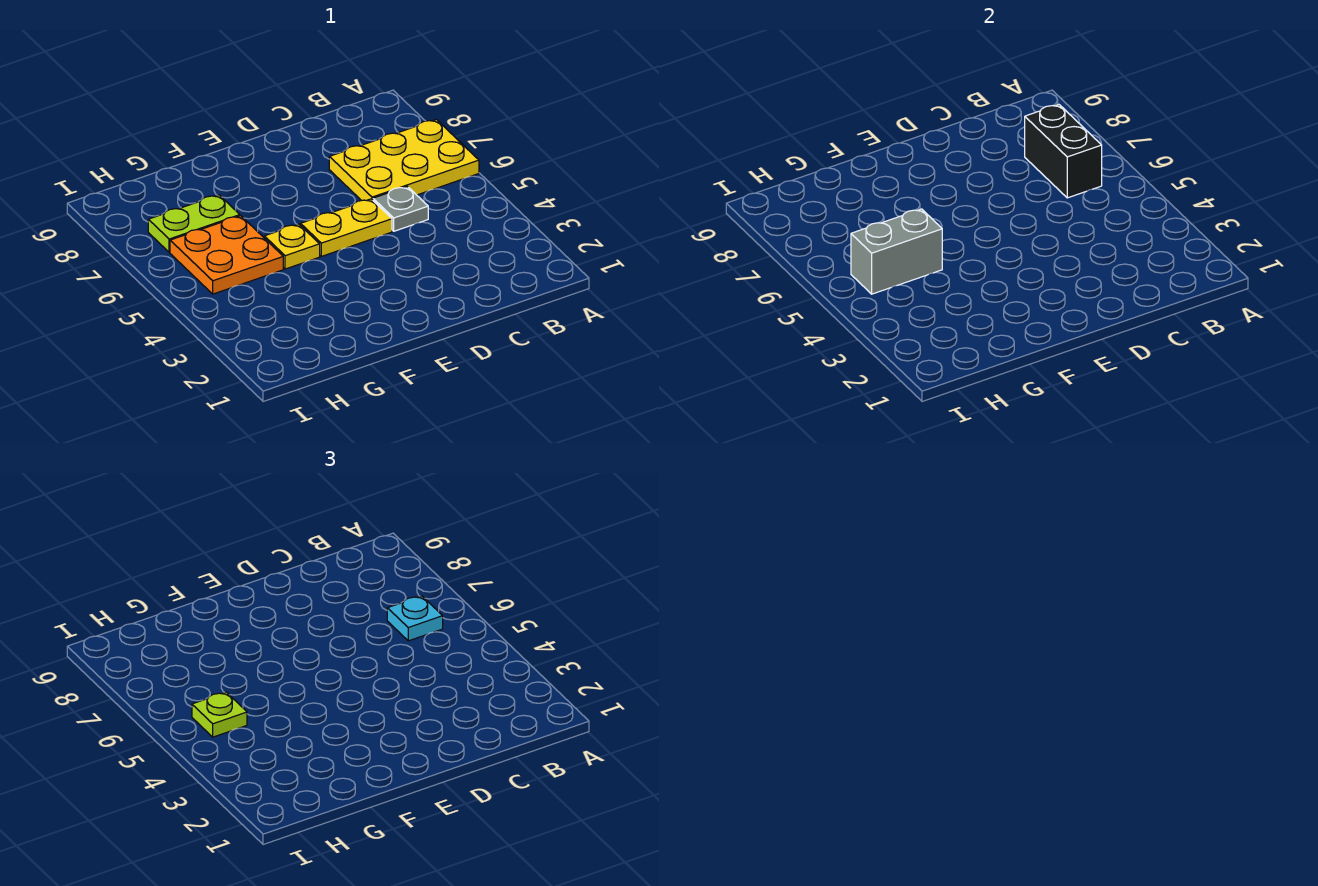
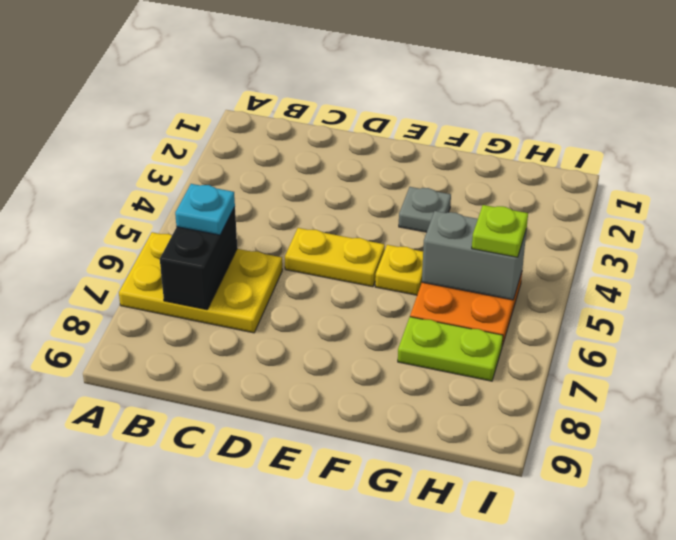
grey plate C5 level 1 -> grey plate F3 level 1

